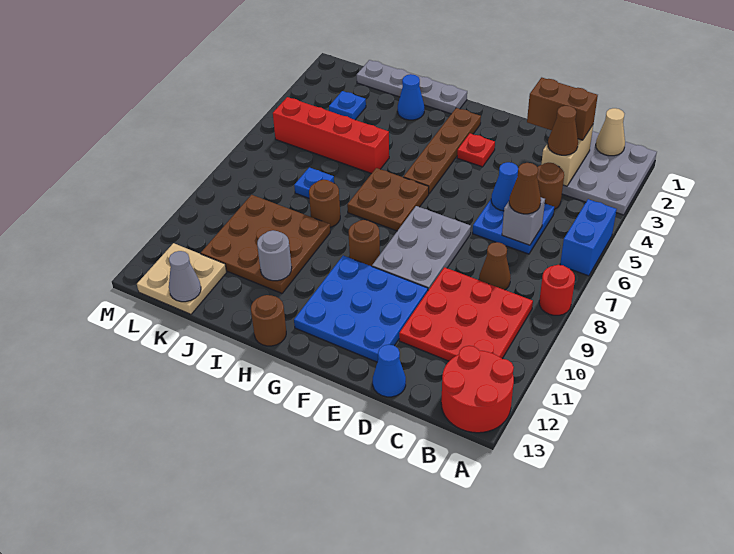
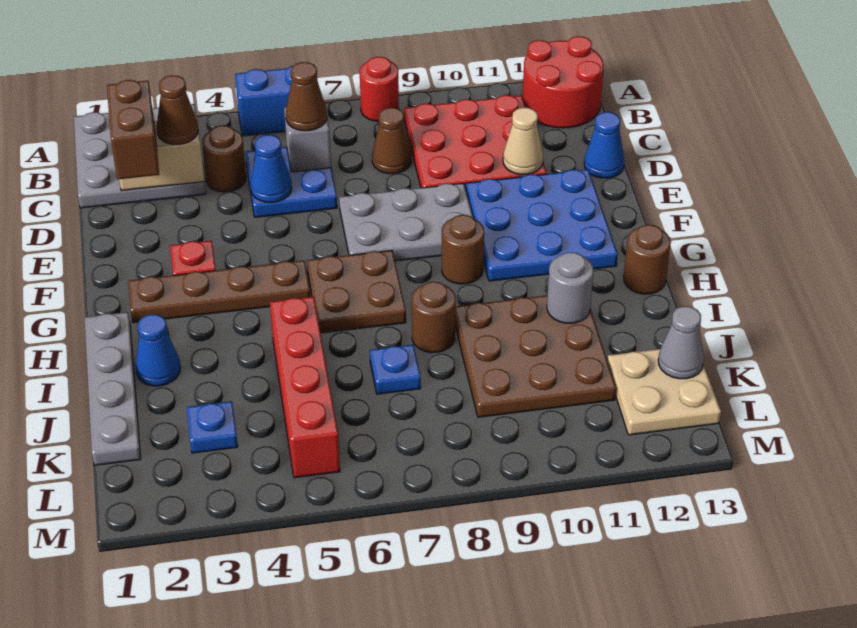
tan cone B1 level 2 -> tan cone D11 level 2

